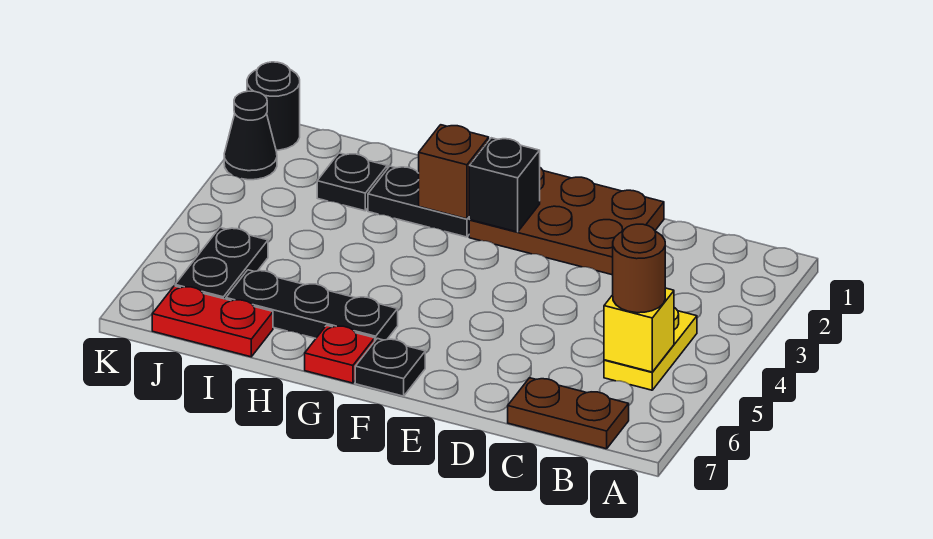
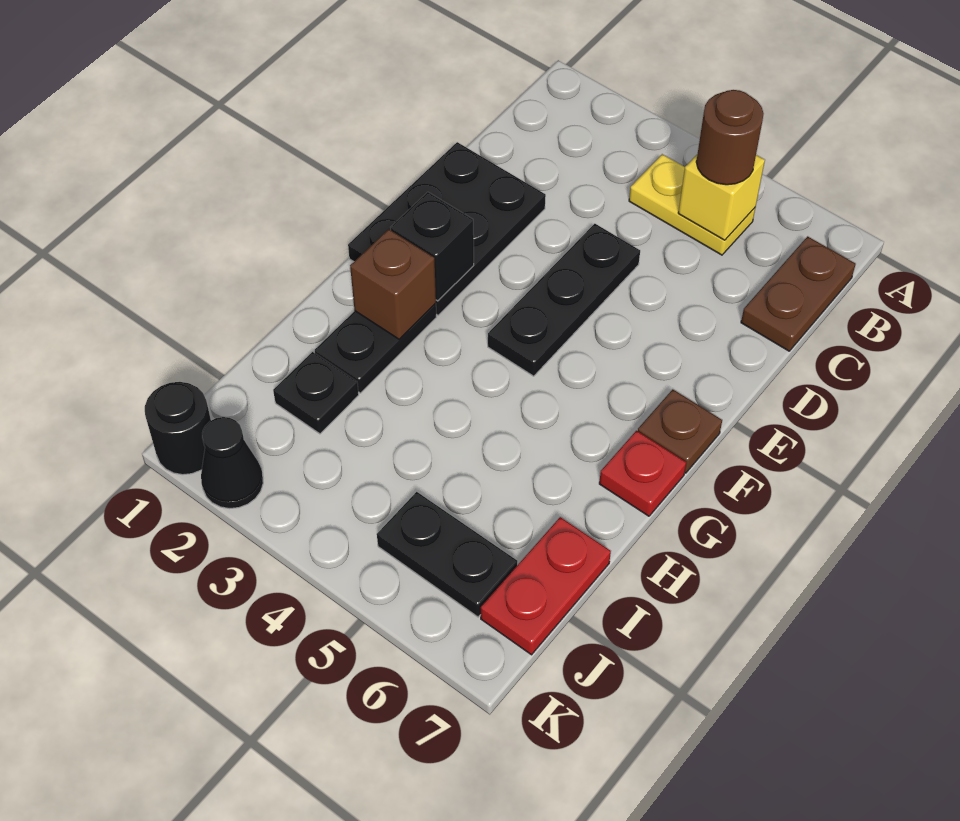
brown plate D1:F2 level 1 -> black plate D1:F2 level 1
black plate F7 level 1 -> brown plate F7 level 1
black plate G6:I6 level 1 -> black plate D4:F4 level 1

